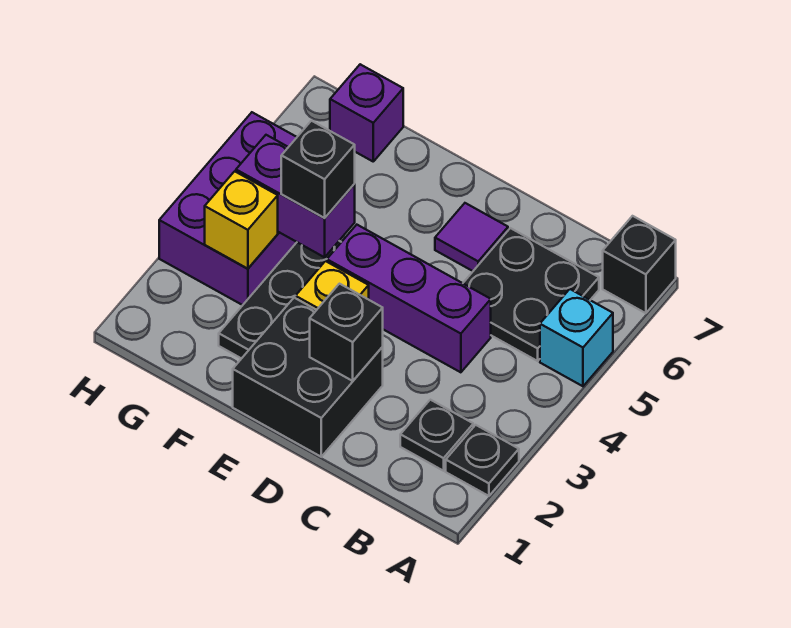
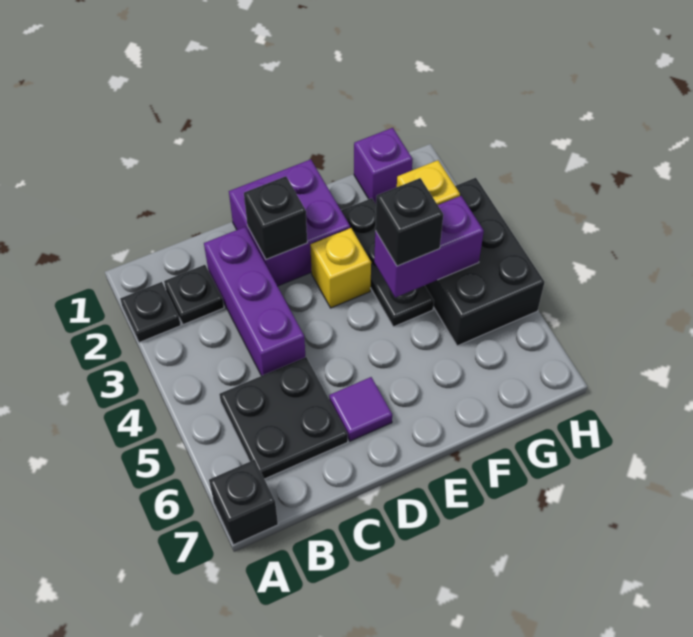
cyan brick A5 level 1 -> none
purple brick C4:E4 level 1 -> purple brick C2:C4 level 1
black brick D1:E2 level 1 -> purple brick D1:E2 level 1
purple brick G3:H5 level 1 -> black brick G3:H5 level 1
purple brick G7 level 1 -> purple brick G1 level 1

